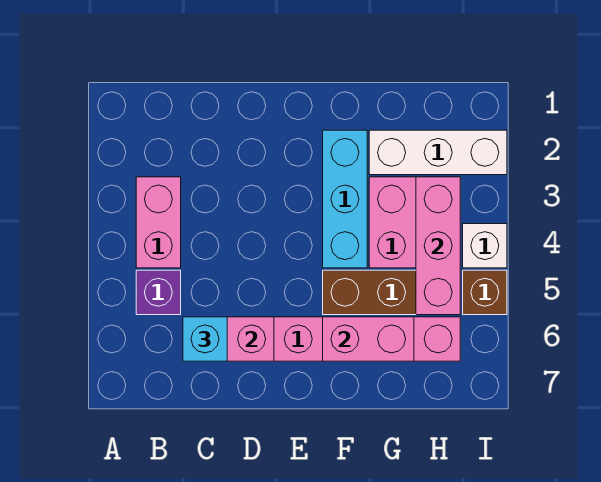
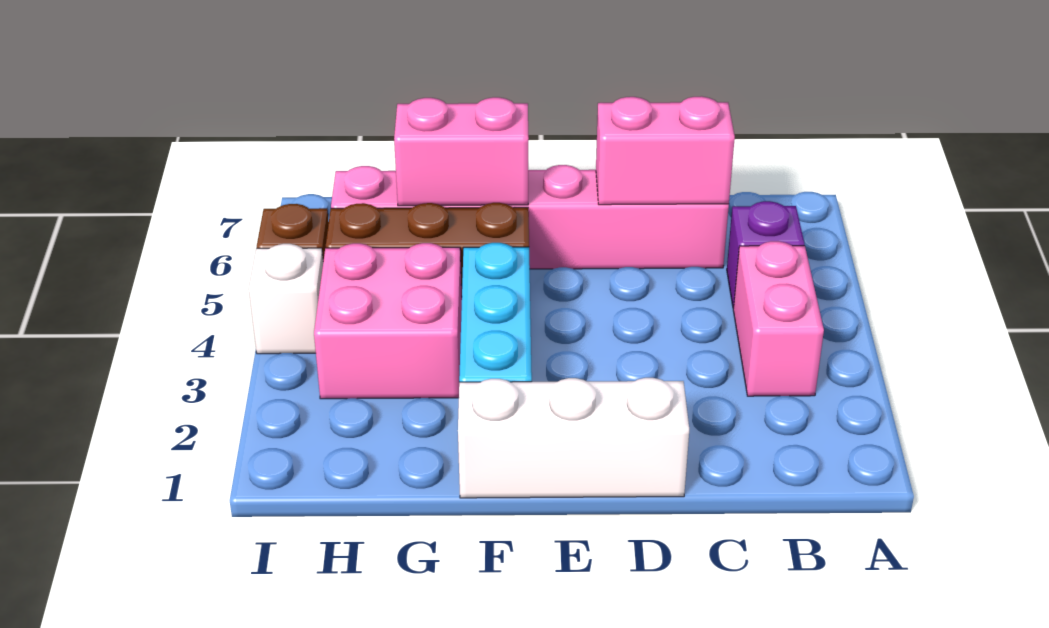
cyan brick C6 level 3 -> none
white brick G2:I2 level 1 -> white brick D1:F1 level 1
pink brick H3:H5 level 2 -> none

